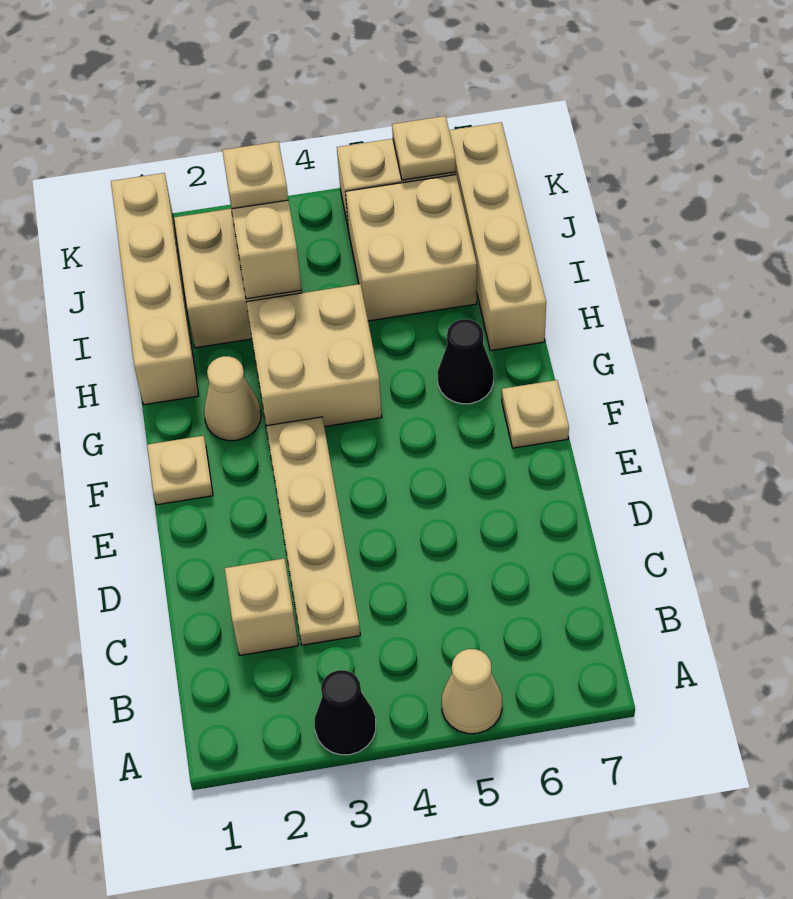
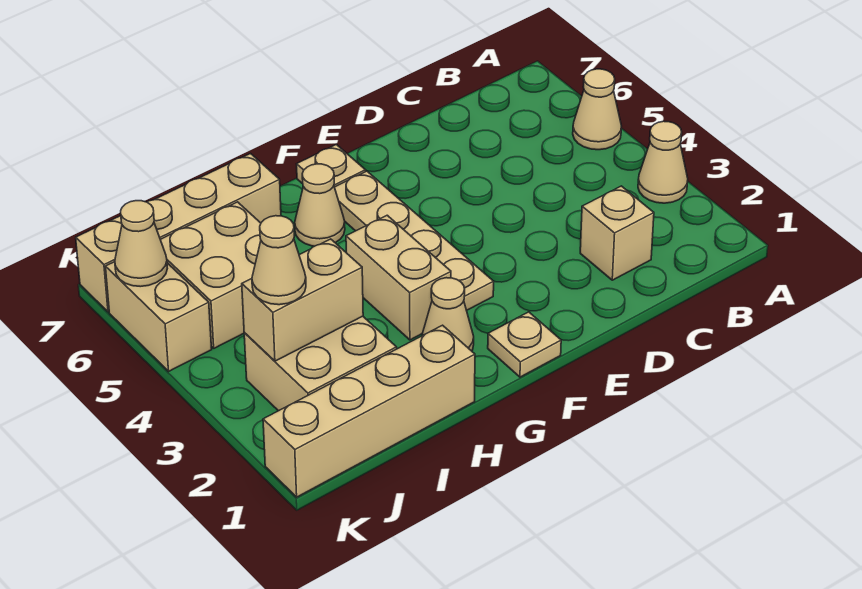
black cone A3 level 1 -> tan cone A3 level 1
tan plate C3:F3 level 1 -> tan plate F3:F6 level 1
tan brick G3:H4 level 1 -> tan brick G3:G4 level 1
black cone G6 level 1 -> tan cone G6 level 1
tan plate J3 level 3 -> tan cone J3 level 3
tan plate K6 level 2 -> tan cone K6 level 2

